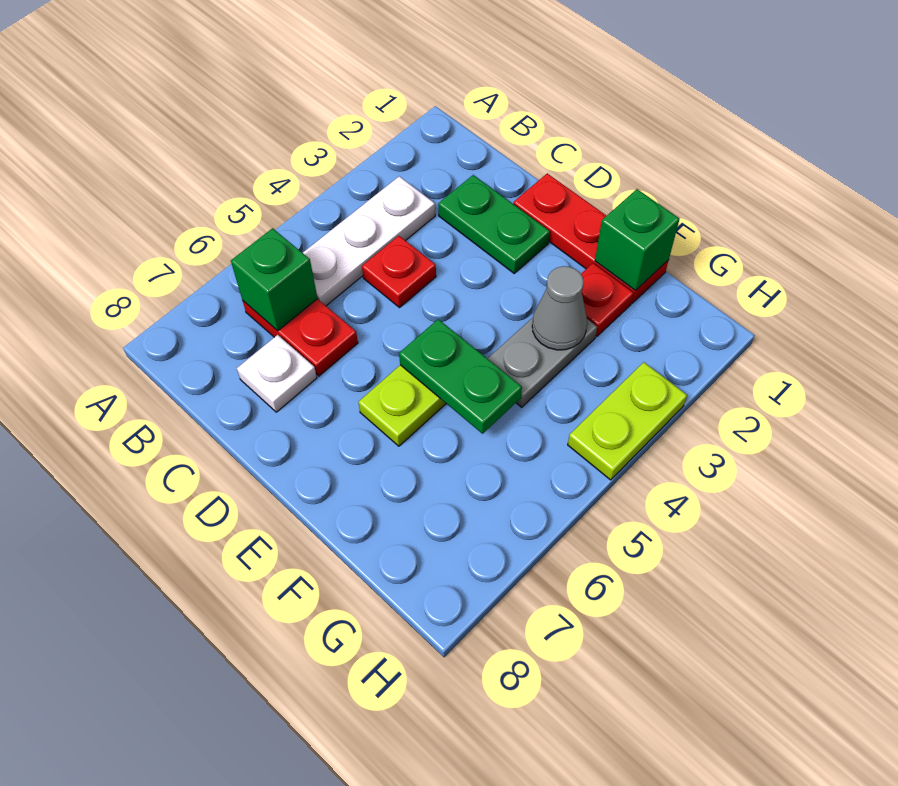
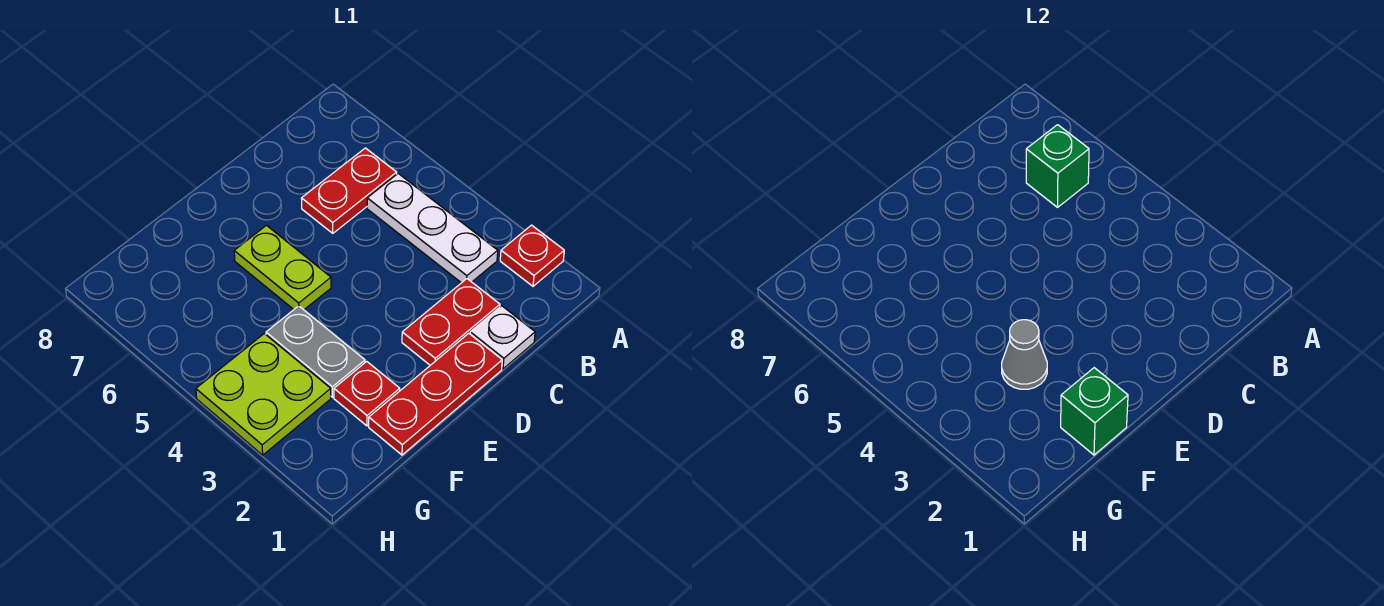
green plate C2:D2 level 1 -> red plate C2:D2 level 1
red plate C4 level 1 -> red plate A2 level 1
white plate C7 level 1 -> white plate C1 level 1
green plate E5:F5 level 2 -> none
lime plate H3:H4 level 1 -> lime plate G3:H4 level 1

